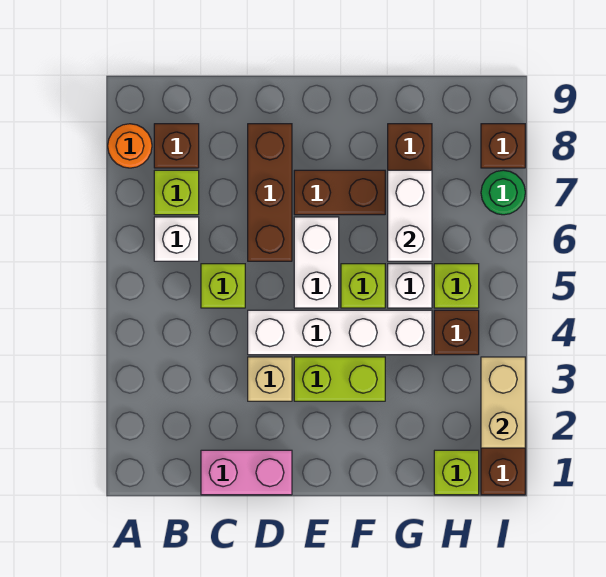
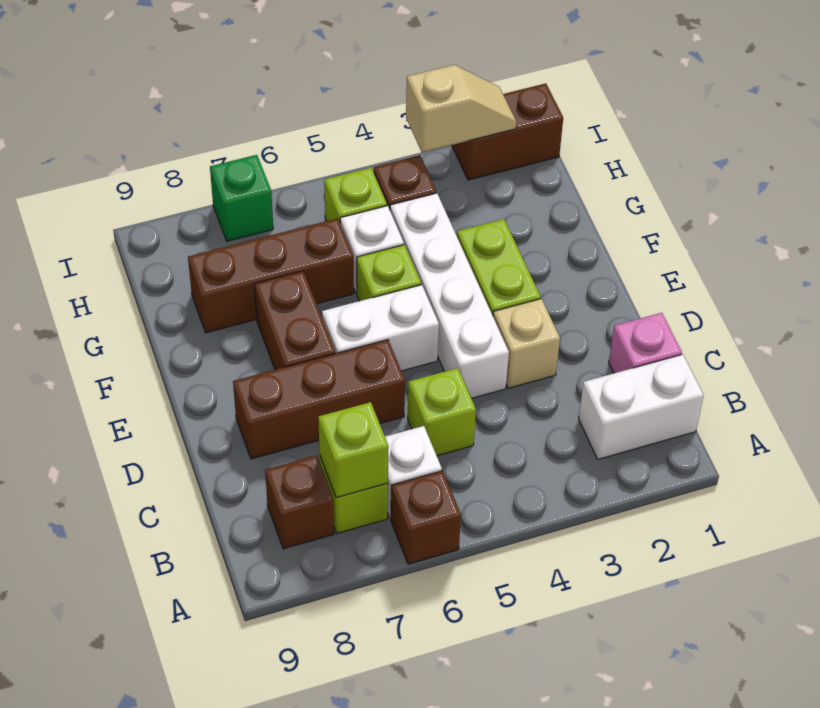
orange round brick A8 level 1 -> none
pink brick C1:D1 level 1 -> pink brick C1 level 1
white brick G6:G7 level 2 -> white brick B1:B2 level 1
lime brick H1 level 1 -> lime brick B7 level 2
tan brick I2:I3 level 2 -> tan slope I2:I3 level 2 top 3
green round brick I7 level 1 -> green brick I7 level 1
brown brick I8 level 1 -> brown brick A6 level 1

